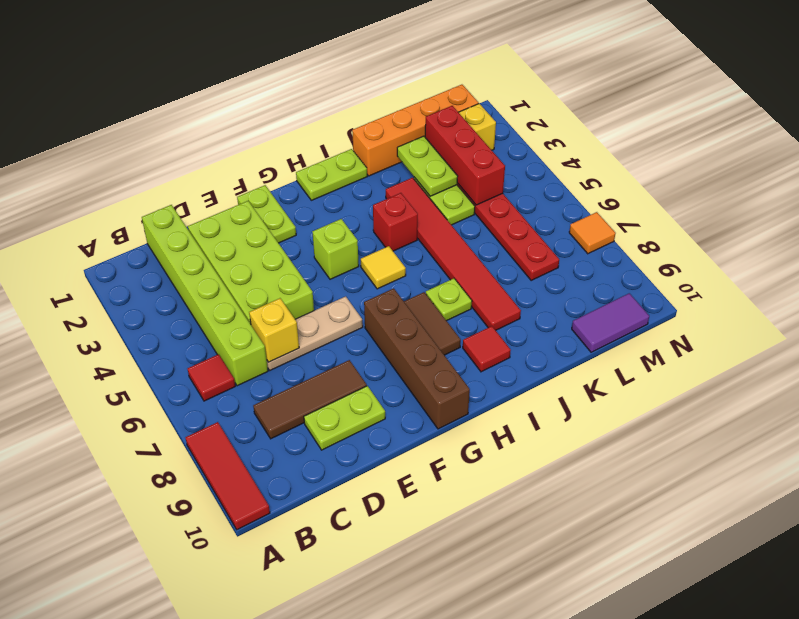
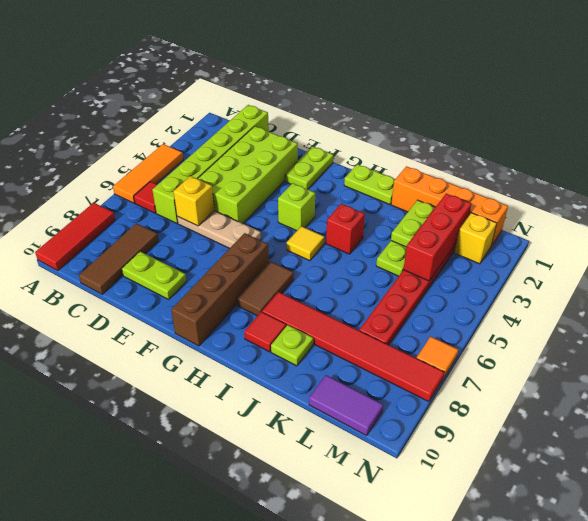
none -> orange tile A4:A6 level 1
brown tile C8:E8 level 1 -> brown tile C8:C10 level 1
lime plate I7 level 1 -> lime plate J9 level 1
red tile J3:J8 level 1 -> red tile I8:N8 level 1

